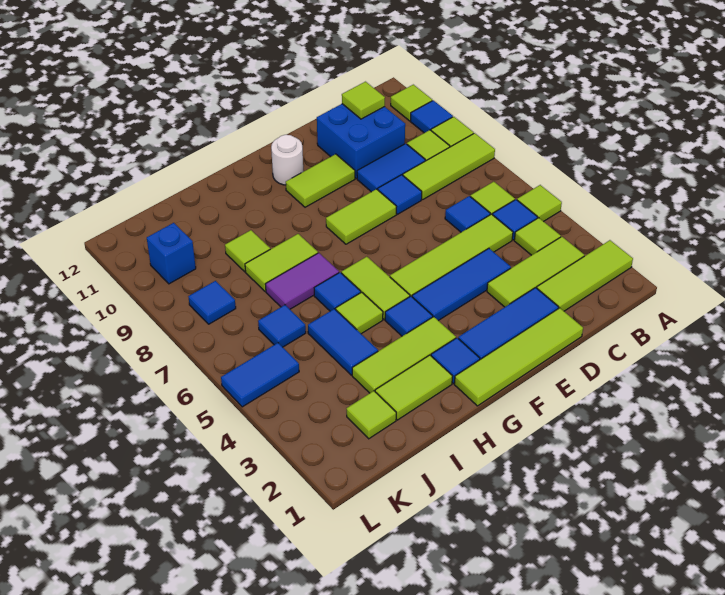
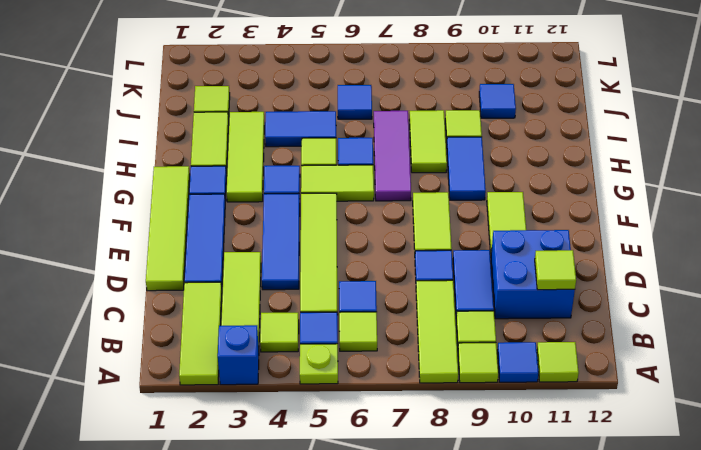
lime tile A5 level 1 -> lime plate A5 level 1
white round brick F11 level 1 -> none
purple tile H7:I7 level 1 -> purple tile G7:I7 level 1
blue tile K5:L5 level 1 -> blue tile G9:H9 level 1
blue tile K8 level 1 -> blue tile J10 level 1
blue brick K10 level 1 -> blue brick A3 level 1

